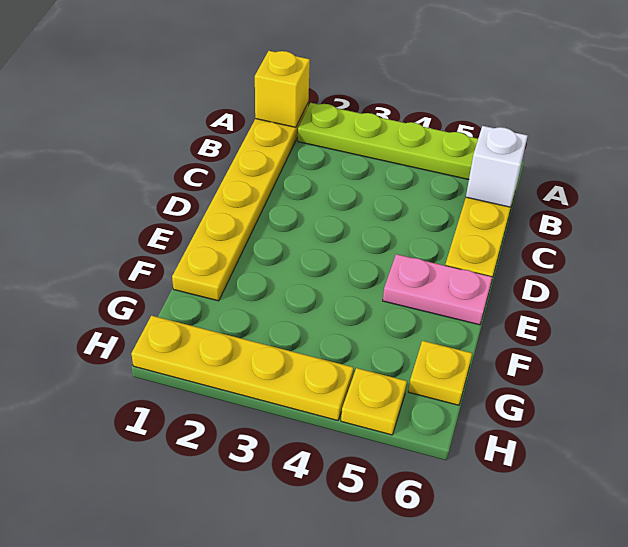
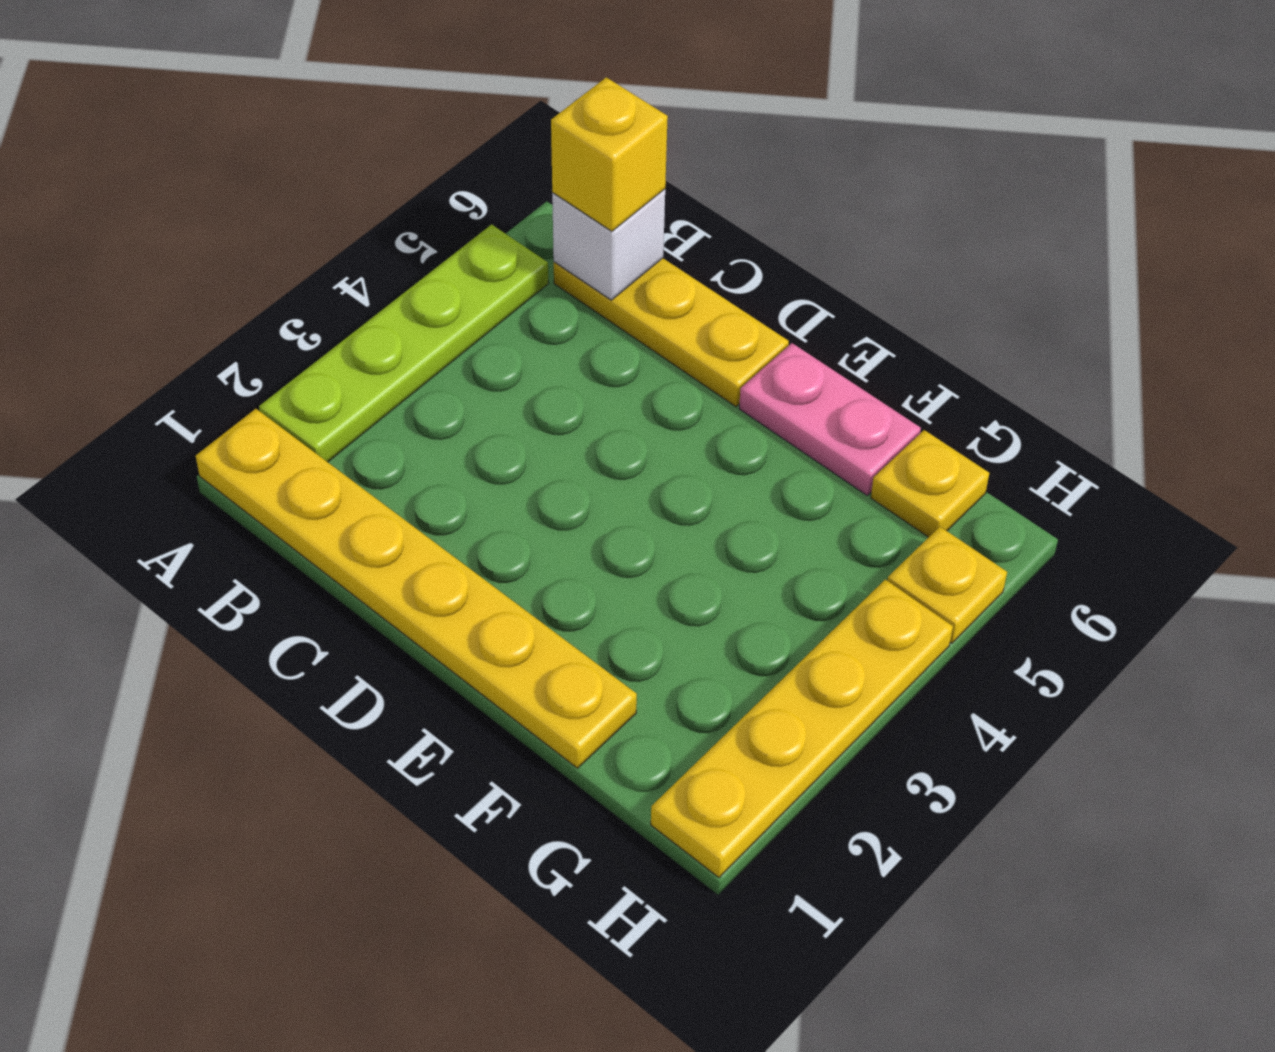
yellow brick A1 level 2 -> yellow brick B6 level 3
pink plate E5:E6 level 1 -> pink plate E6:F6 level 1

